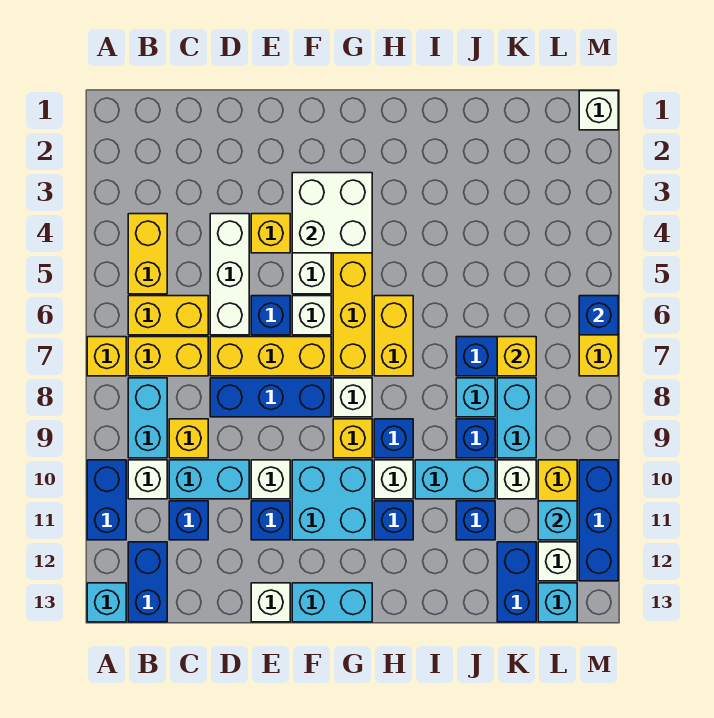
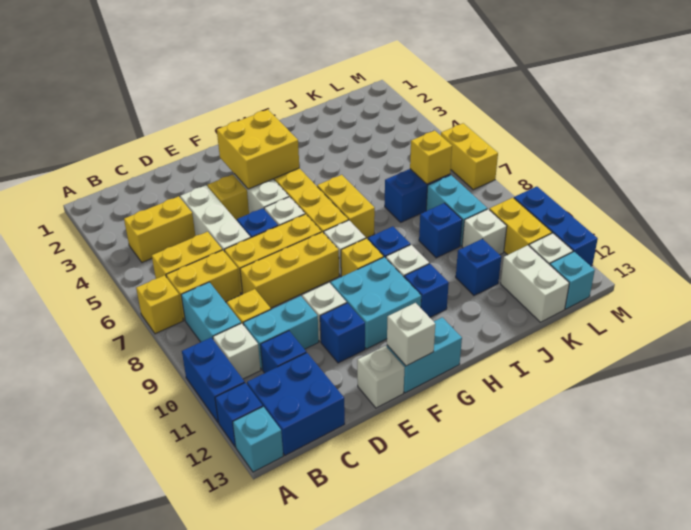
yellow brick B4:B5 level 1 -> yellow brick B4:C4 level 1
blue brick B12:B13 level 1 -> blue brick B12:C13 level 1
blue brick D8:F8 level 1 -> yellow brick D8:F8 level 1
white brick F3:G4 level 2 -> yellow brick F3:G4 level 2
cyan brick I10:J10 level 1 -> none
cyan brick J8 level 1 -> none
blue brick K12:K13 level 1 -> white brick K12:K13 level 1
cyan brick L11 level 2 -> none
white brick M1 level 1 -> white brick F13 level 2
blue brick M6 level 2 -> blue brick A12 level 1

